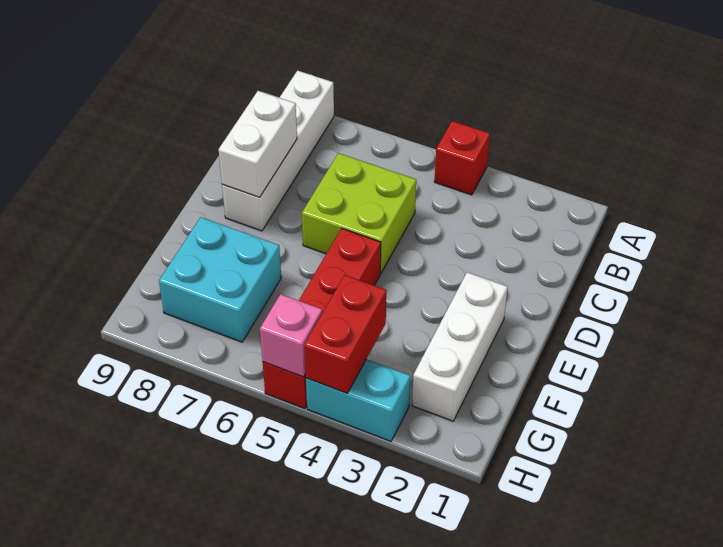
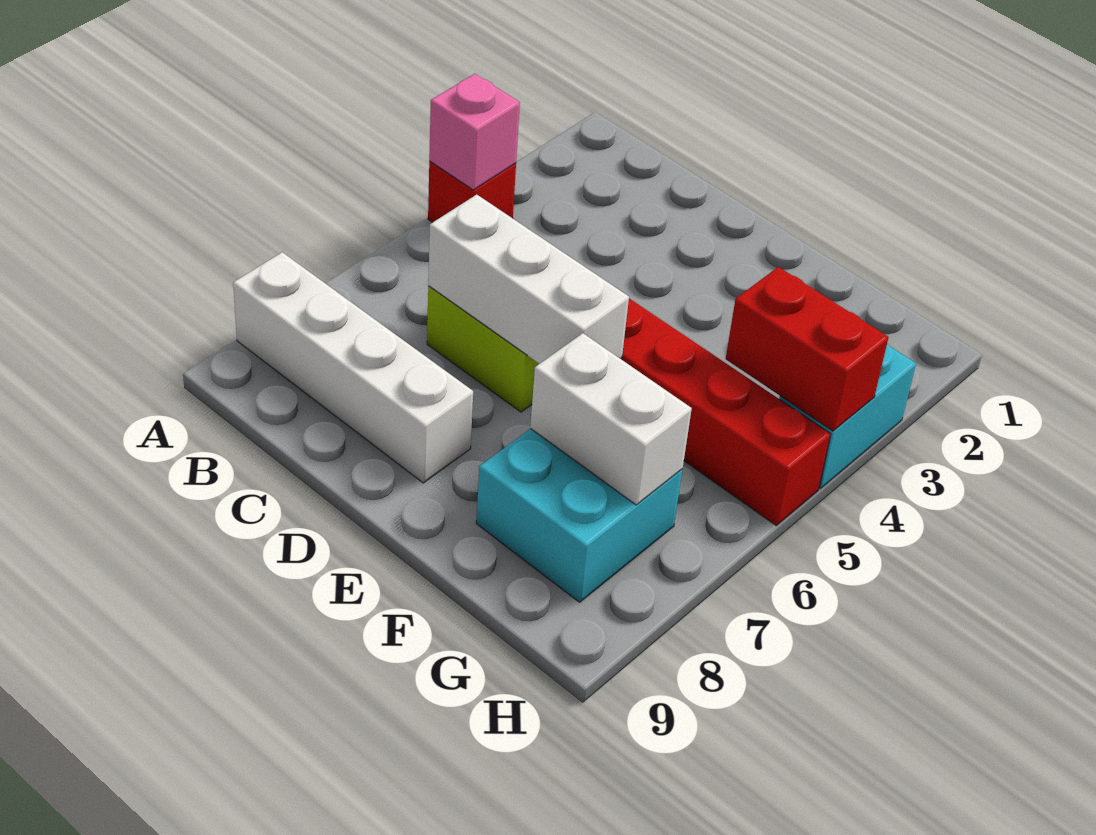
white brick C8:D8 level 2 -> white brick F7:G7 level 2
white brick E2:G2 level 1 -> white brick C6:E6 level 2
pink brick H5 level 2 -> pink brick A4 level 2

